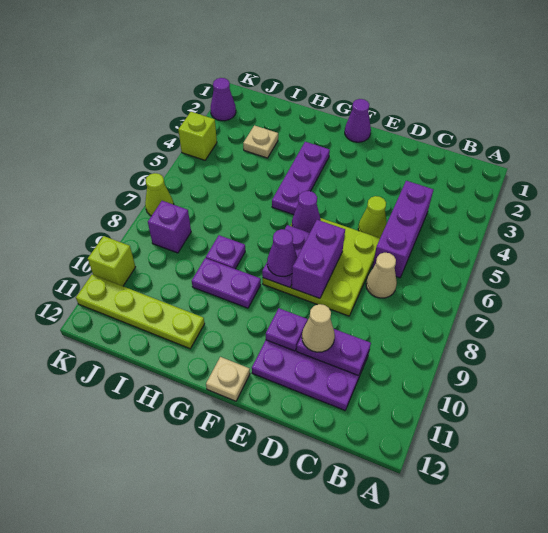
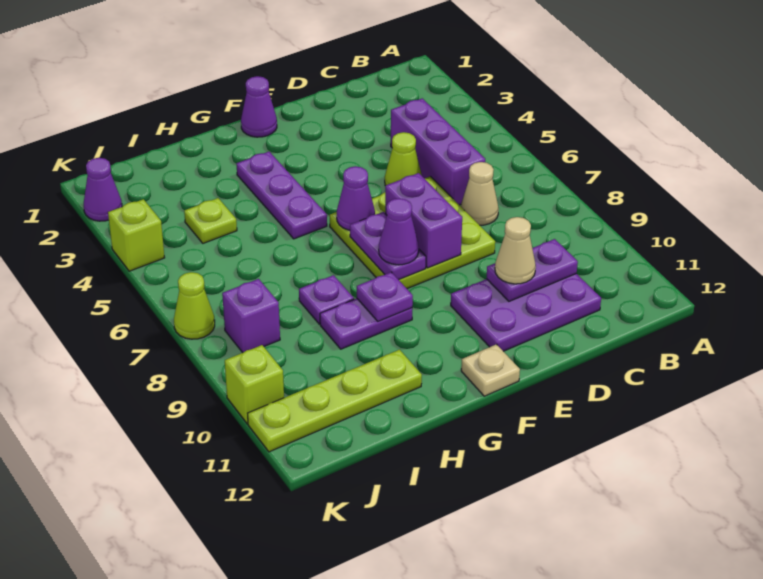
purple plate E10 level 2 -> purple plate G9 level 2
tan plate I3 level 1 -> none
none -> lime plate I4 level 1

